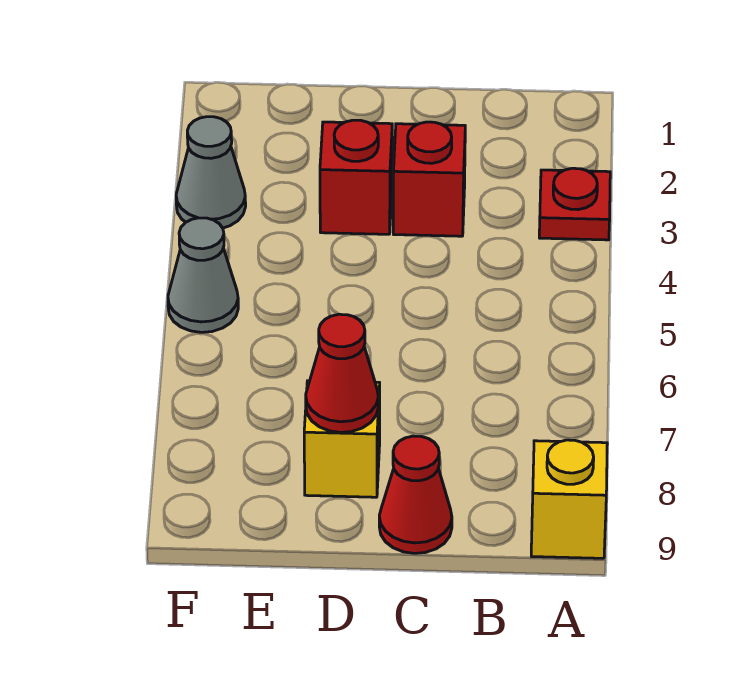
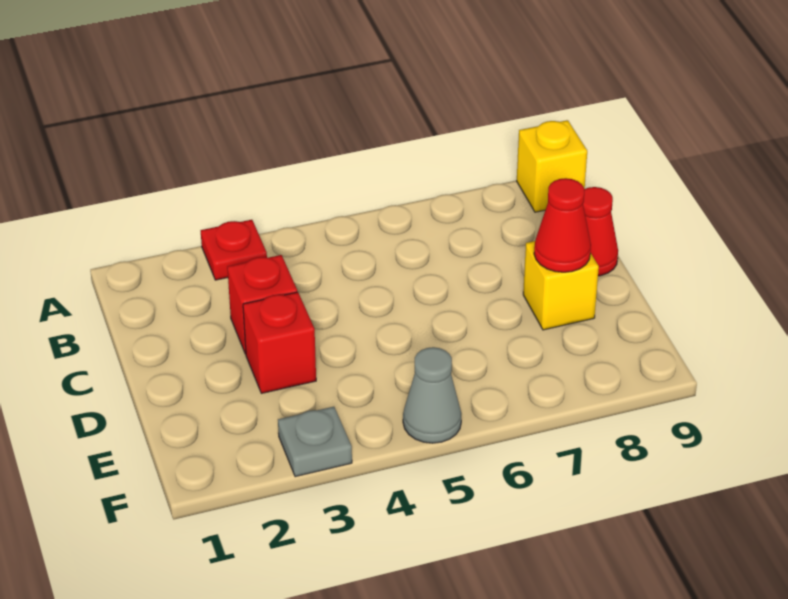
grey cone F3 level 1 -> grey plate F3 level 1

